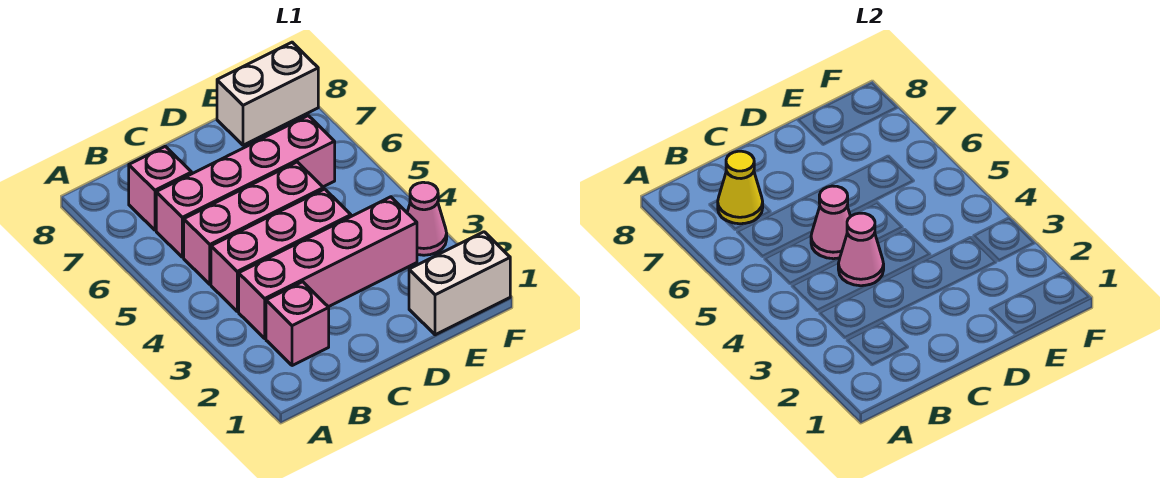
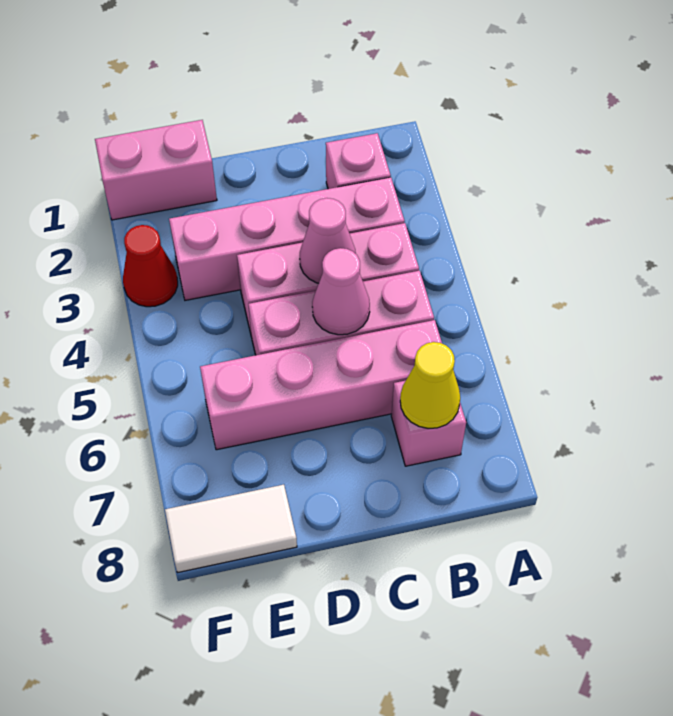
white brick E1:F1 level 1 -> pink brick E1:F1 level 1
white brick E8:F8 level 1 -> white tile E8:F8 level 1
pink cone F3 level 1 -> red cone F3 level 1

